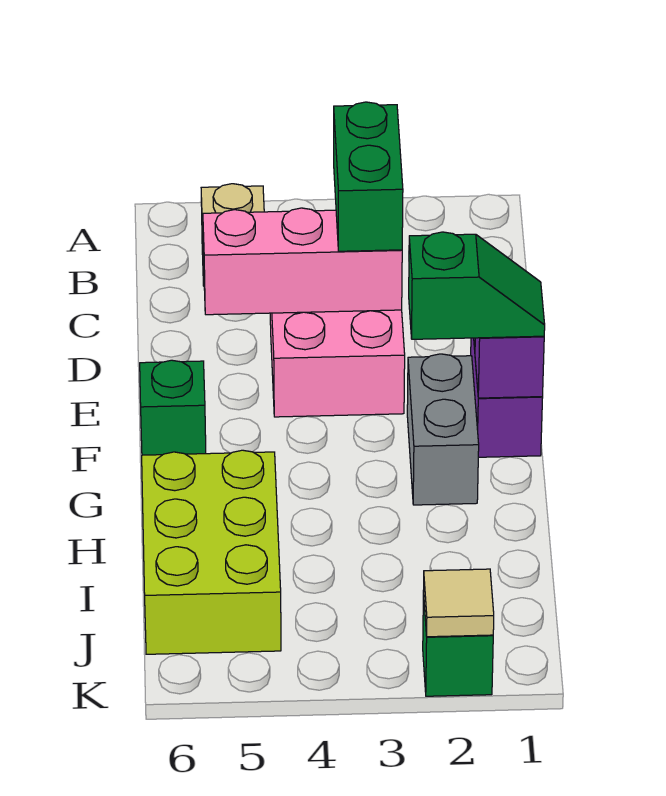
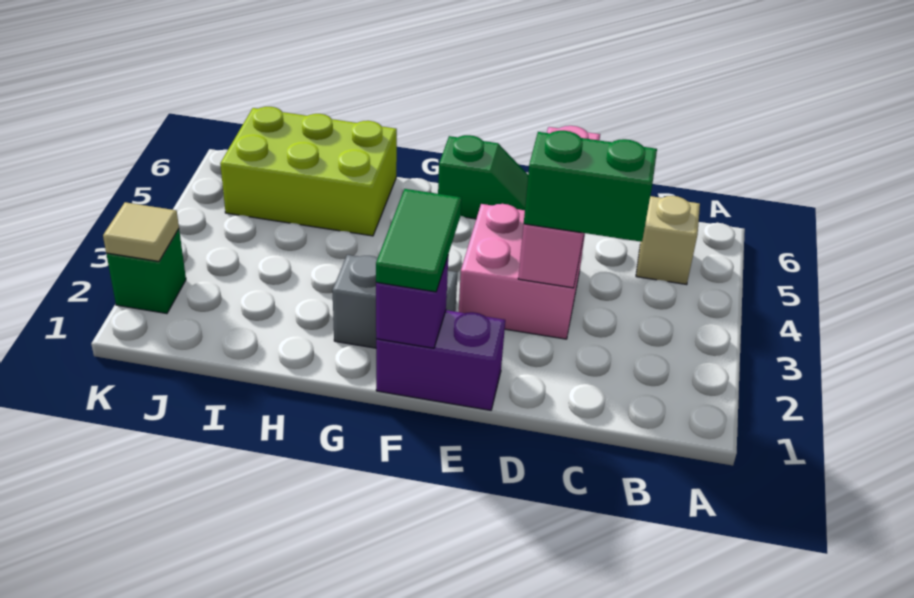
green slope F1:F2 level 3 top 2 -> green tile F1:F2 level 3

